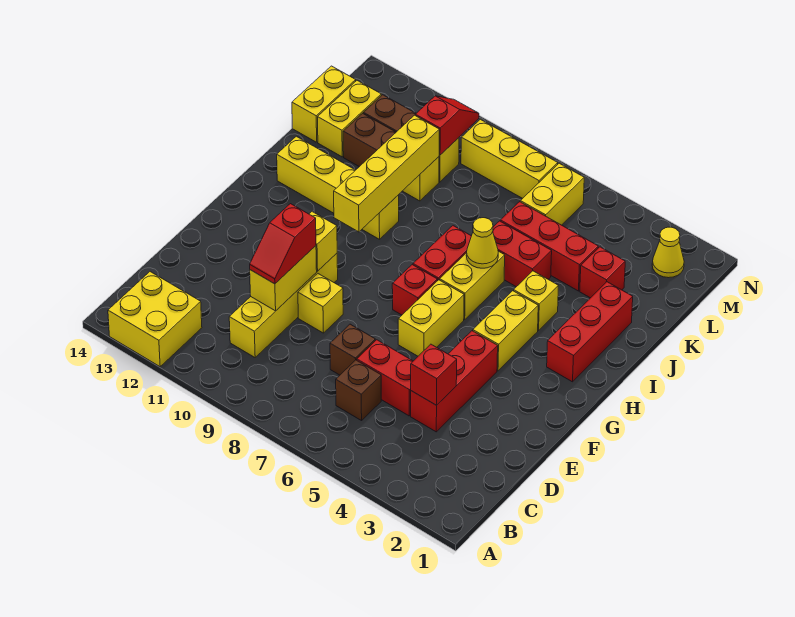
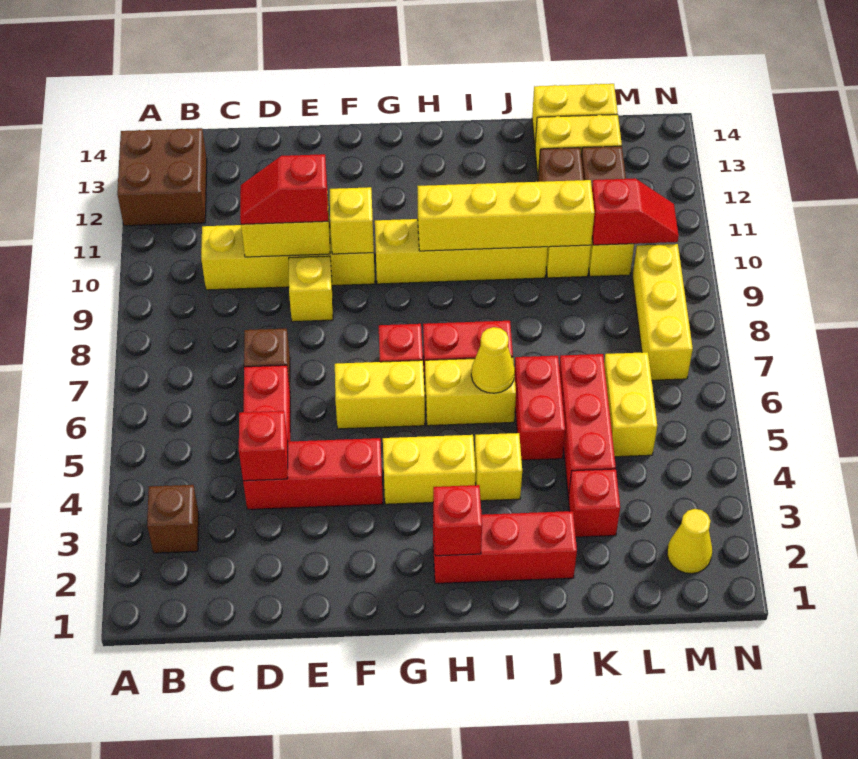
yellow brick A12:B13 level 1 -> brown brick A12:B13 level 1
brown brick C6 level 1 -> brown brick B3 level 1
none -> red brick H2 level 2
yellow brick I10:I13 level 1 -> yellow brick G10:J10 level 1
yellow brick L6:M6 level 1 -> yellow brick L5:L6 level 1

